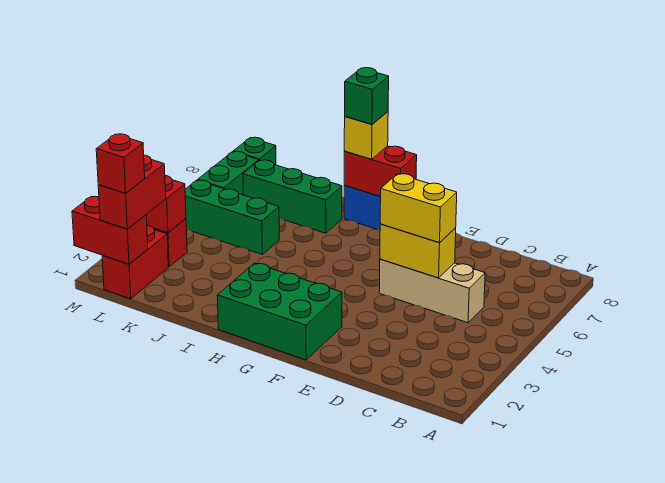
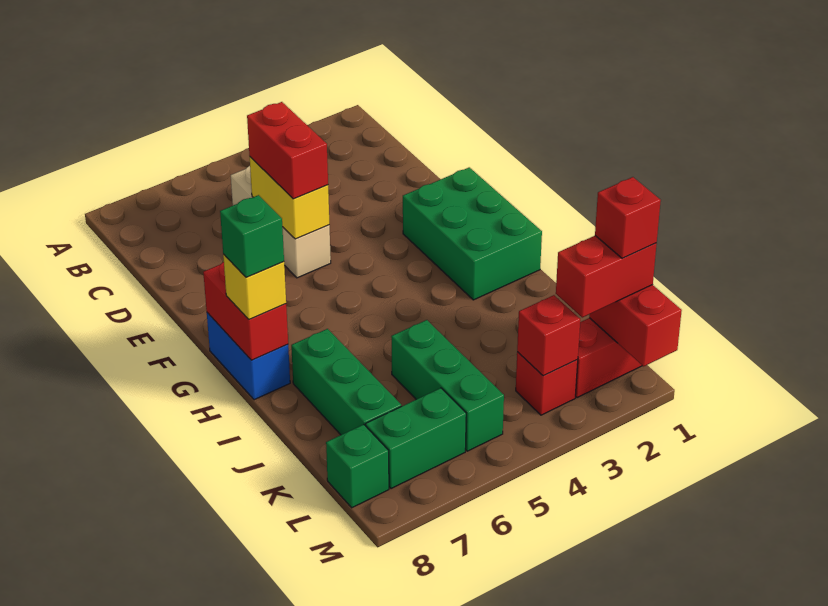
yellow brick D5:E5 level 3 -> red brick D5:E5 level 3

